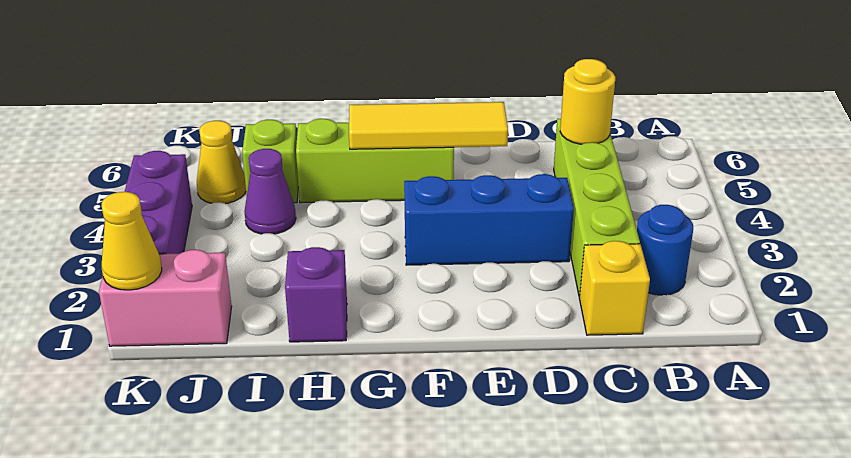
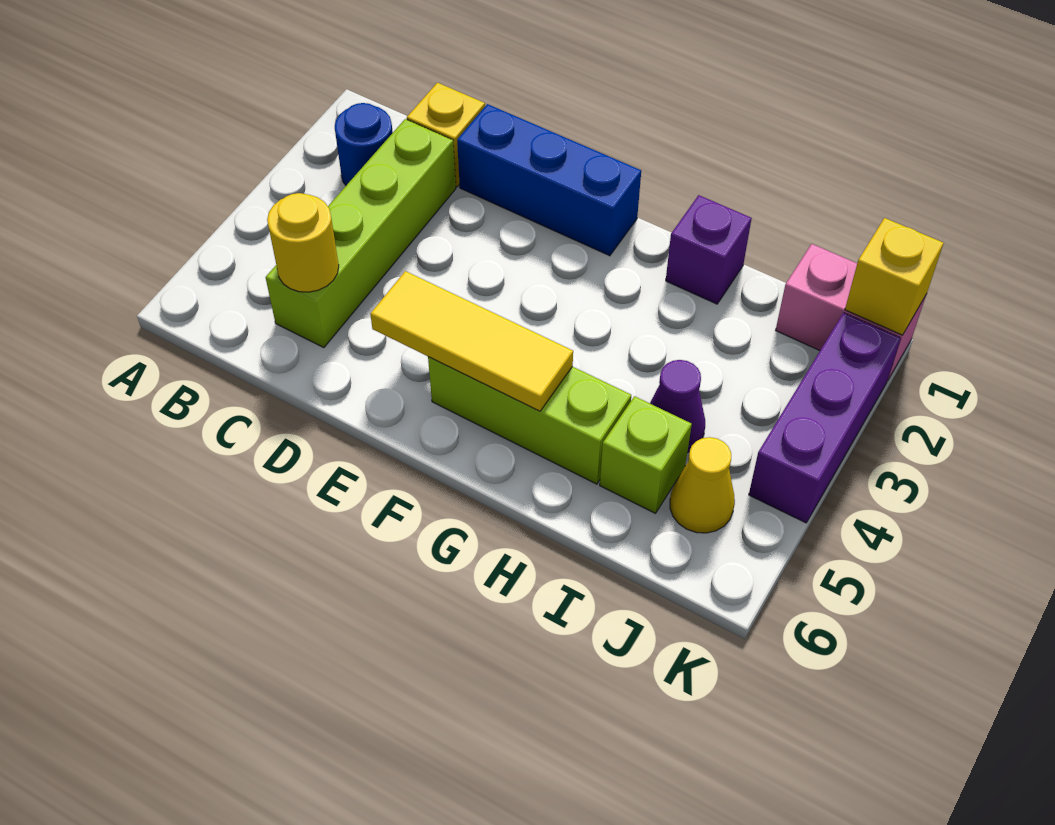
blue brick D3:F3 level 1 -> blue brick D1:F1 level 1
yellow cone K1 level 2 -> yellow brick K1 level 2

